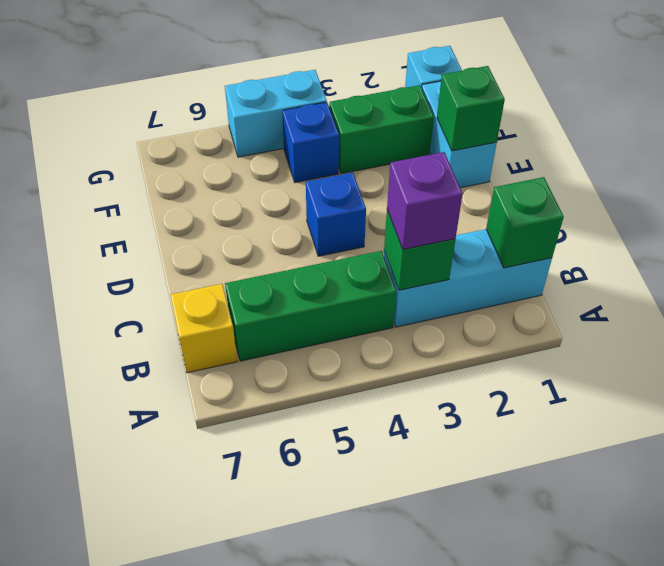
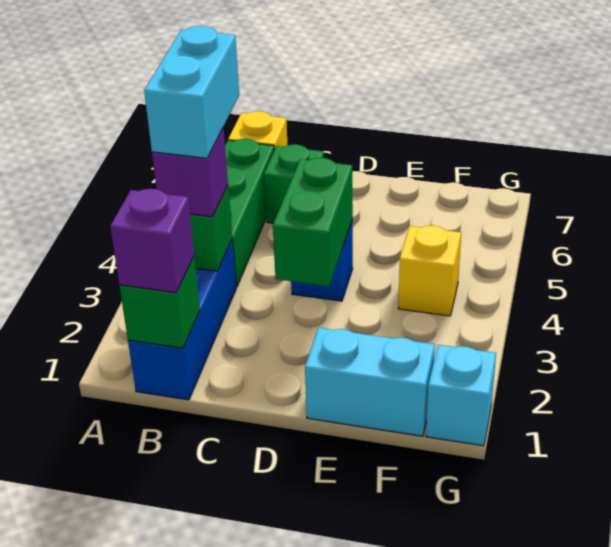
cyan brick B1:B3 level 1 -> blue brick B1:B3 level 1
none -> purple brick B1 level 3
green brick E1 level 2 -> green brick C6 level 1
green brick F2:F3 level 1 -> green brick D3:D4 level 2
blue brick F4 level 1 -> yellow brick F4 level 1
cyan brick G4:G5 level 1 -> cyan brick B3:B4 level 4

